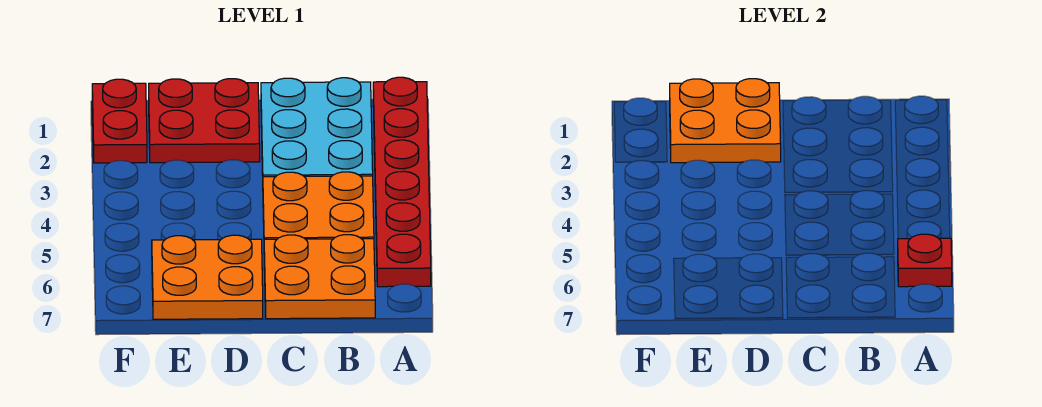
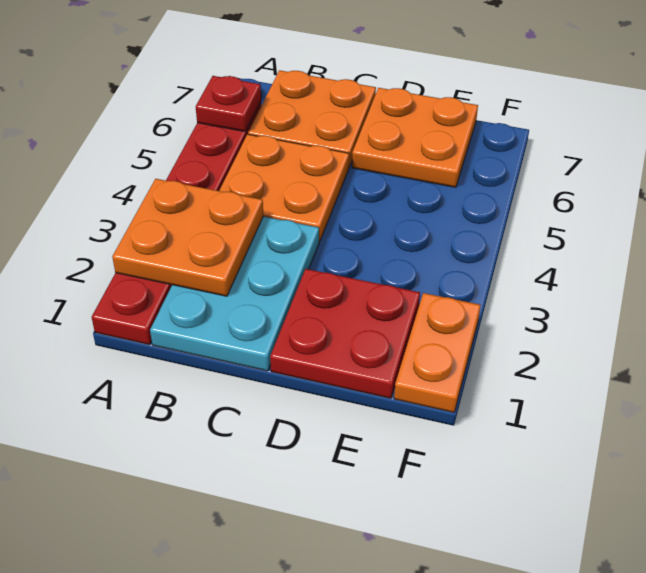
orange plate D1:E2 level 2 -> orange plate A2:B3 level 2
red plate F1:F2 level 1 -> orange plate F1:F2 level 1

